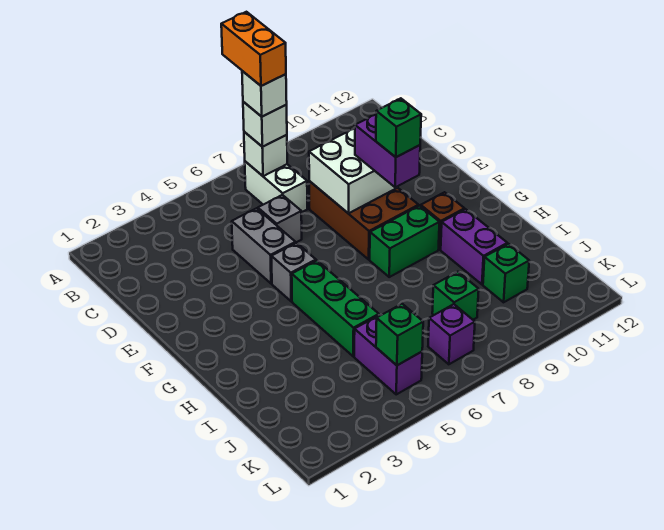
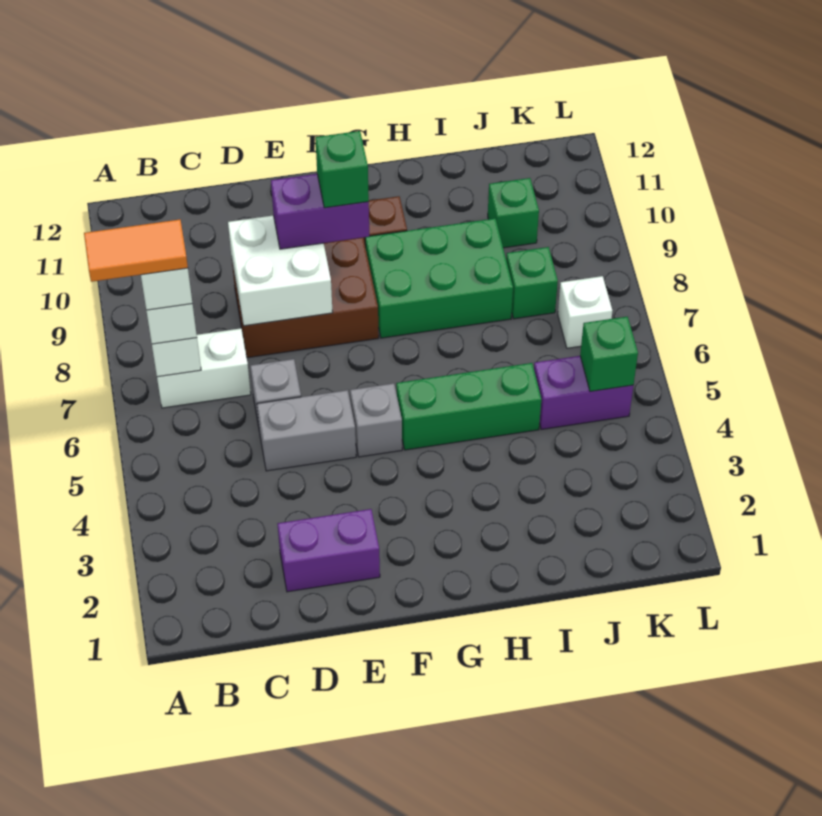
orange brick A7:B7 level 5 -> orange tile A7:B7 level 5
green brick G8:G9 level 1 -> green brick G8:I9 level 1
purple brick H10:I10 level 1 -> purple brick D2:E2 level 1
purple brick K7 level 1 -> white brick K7 level 1

